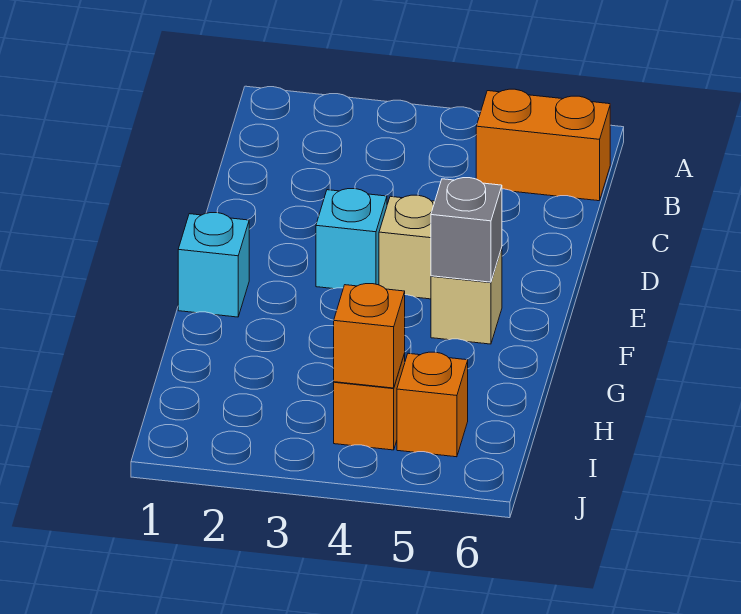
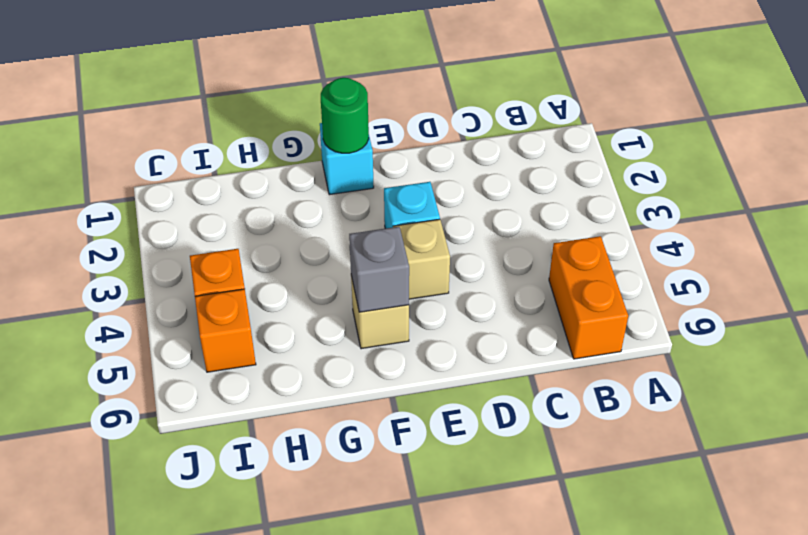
none -> green round brick F1 level 2
orange brick I4 level 2 -> none

